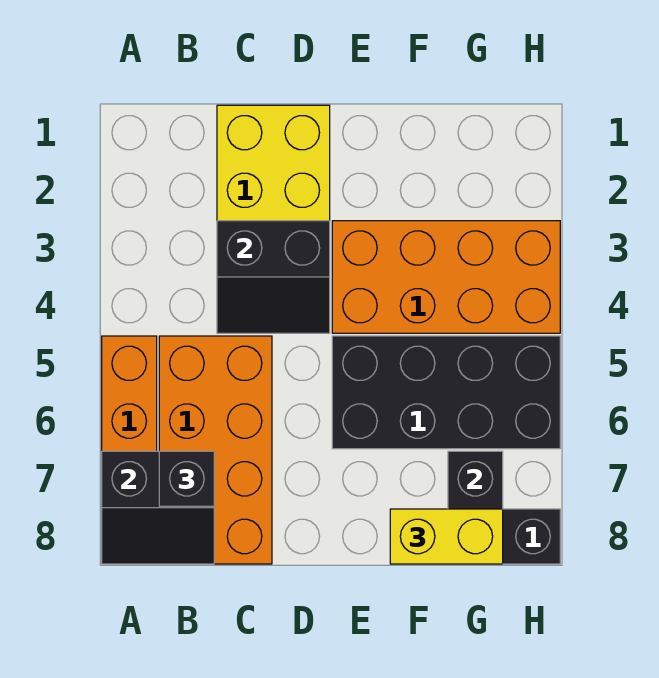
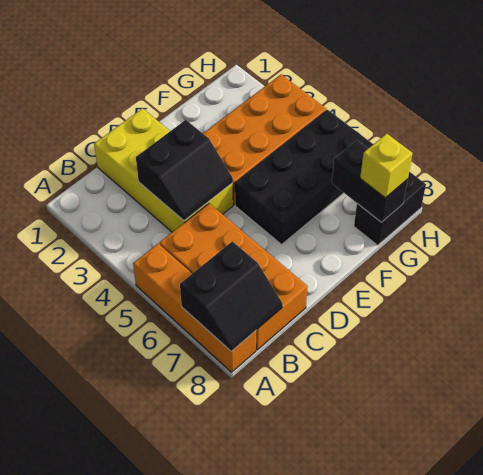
black brick B7 level 3 -> none
yellow brick F8:G8 level 3 -> yellow brick G8 level 3

